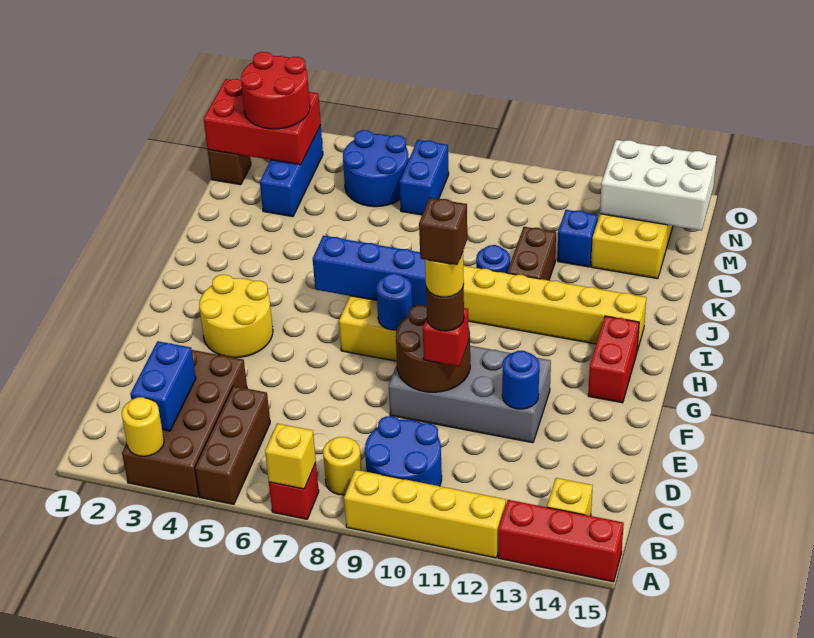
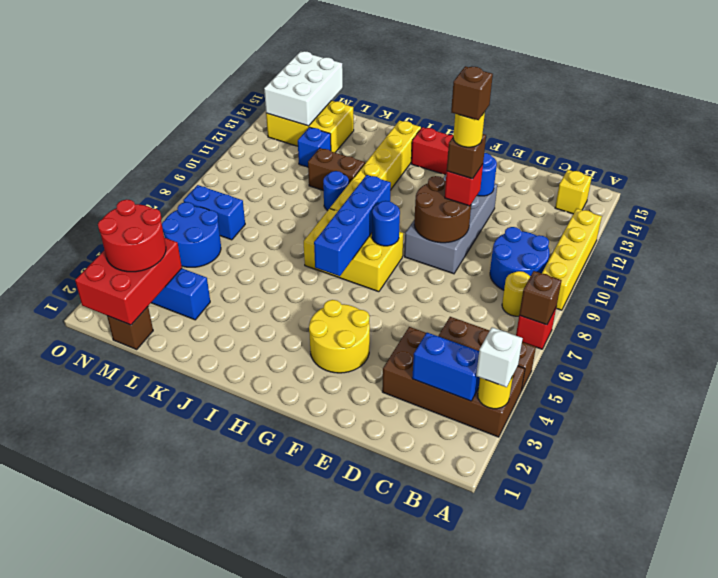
none -> white brick A3 level 3
yellow brick A7 level 2 -> brown brick A7 level 2
red brick A13:A15 level 1 -> none
brown round brick E10 level 4 -> brown brick E10 level 4

